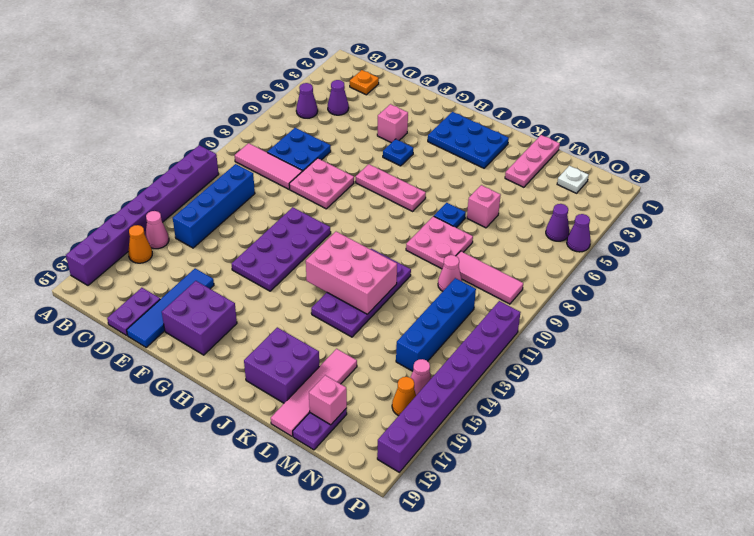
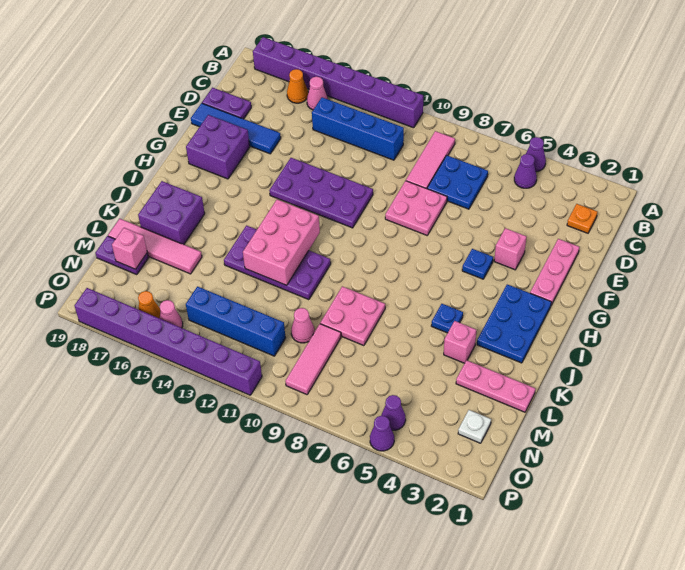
purple cone C4 level 1 -> purple cone A5 level 1
pink plate G7:I7 level 1 -> pink plate E2:G2 level 1
blue plate K7 level 1 -> blue plate J5 level 1
pink brick L6 level 1 -> pink brick K4 level 1

